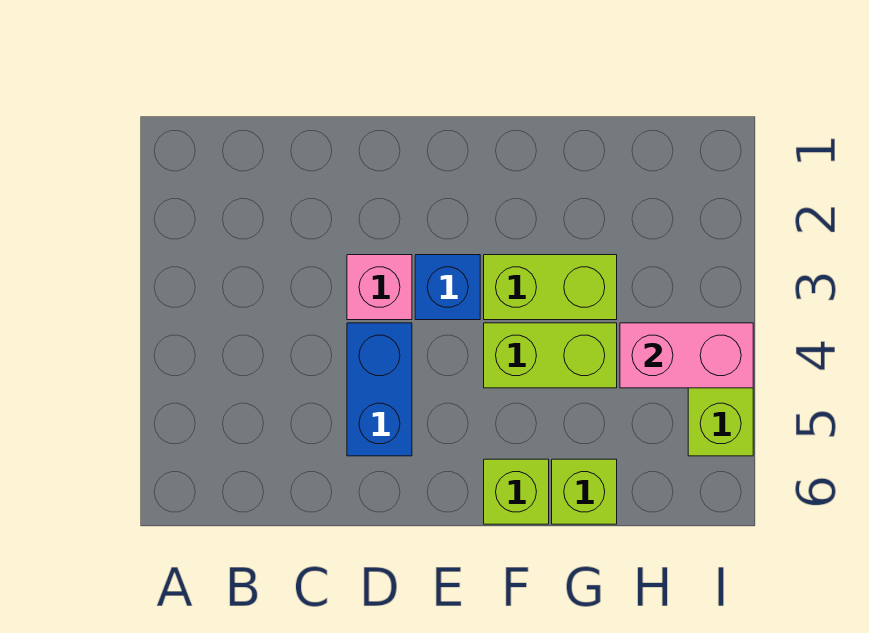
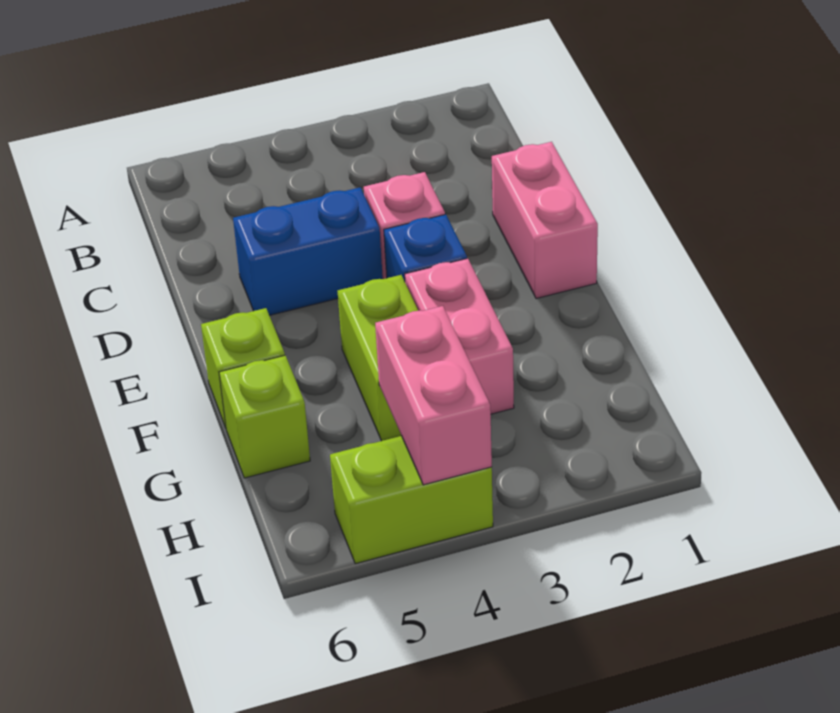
none -> pink brick D1:E1 level 1
lime brick F3:G3 level 1 -> pink brick F3:G3 level 1

